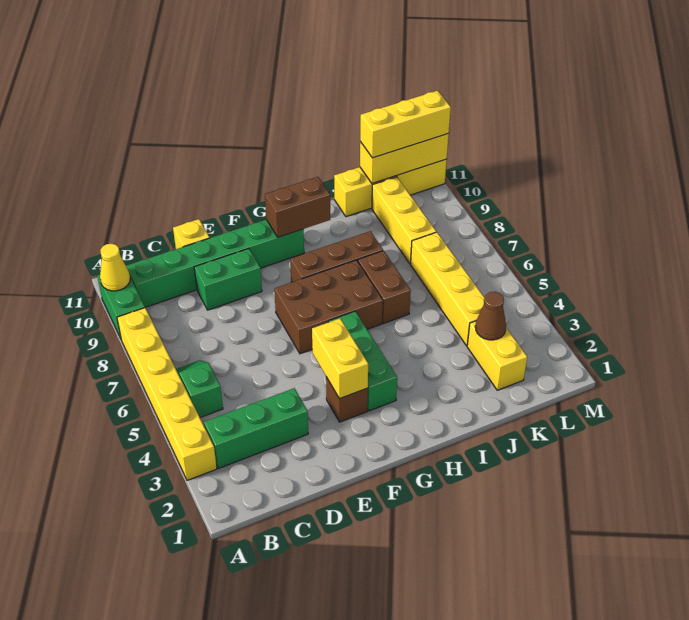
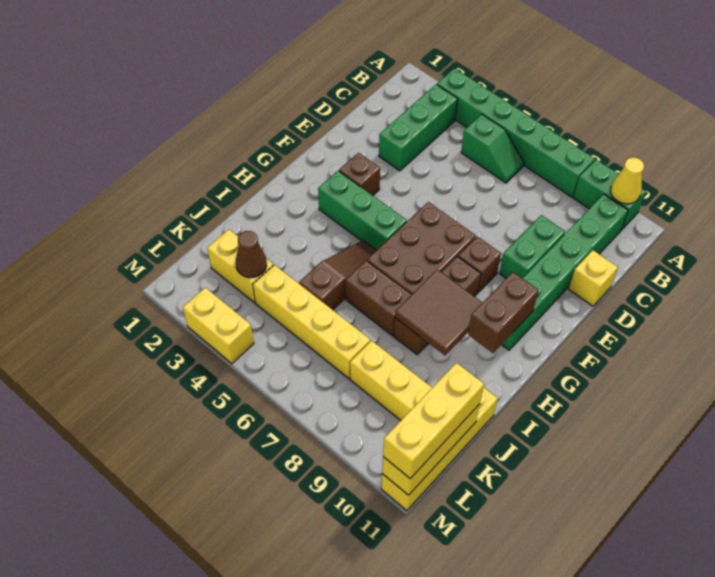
yellow brick A3:A8 level 1 -> green brick A3:A8 level 1
yellow brick F3:F4 level 2 -> yellow brick M3:M4 level 1
none -> brown brick F8 level 1
none -> brown slope H5:J5 level 1 top J
none -> brown tile H8:I9 level 2

